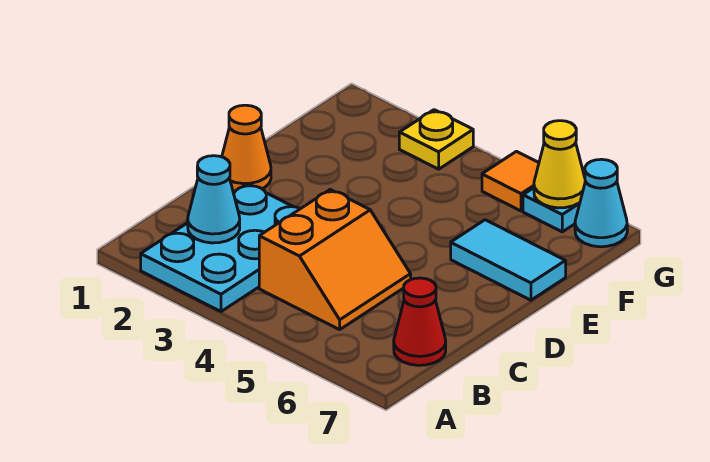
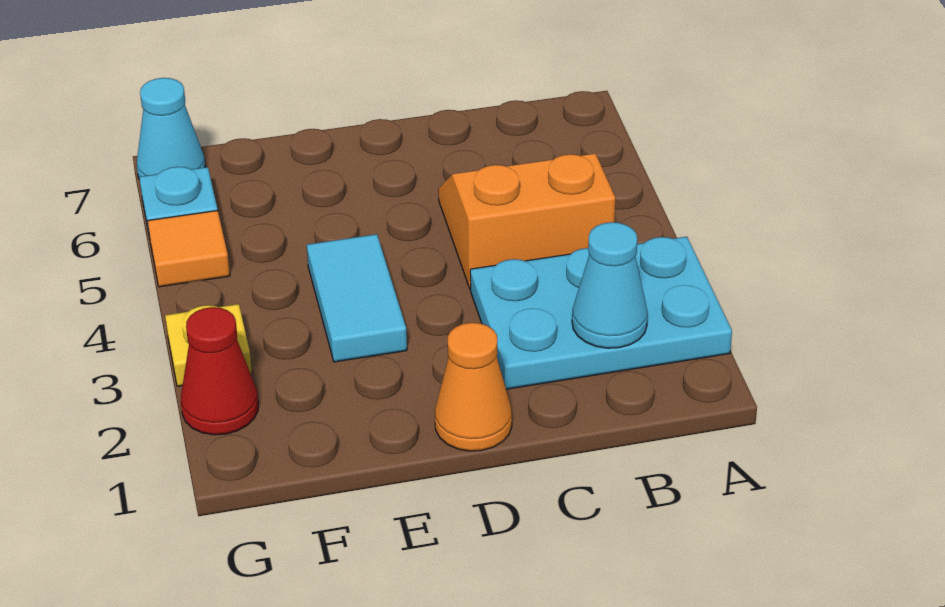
red cone B7 level 1 -> red cone G2 level 1
cyan tile E6:E7 level 1 -> cyan tile E3:E4 level 1
yellow cone G6 level 2 -> none

